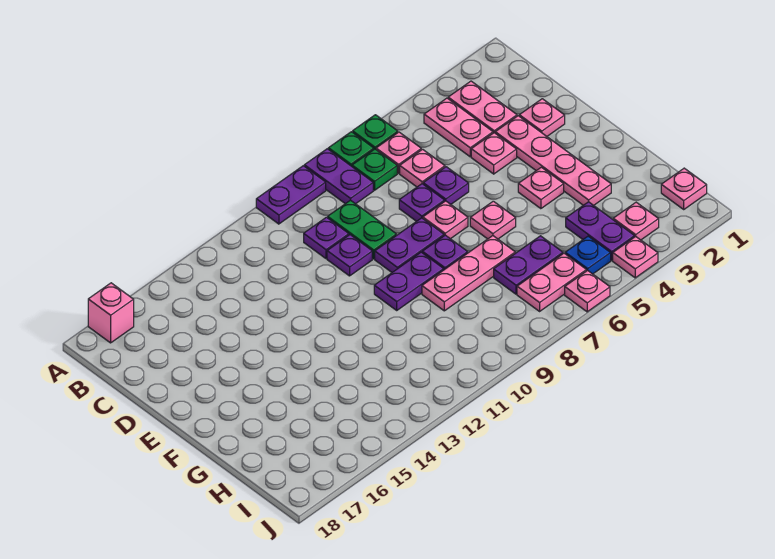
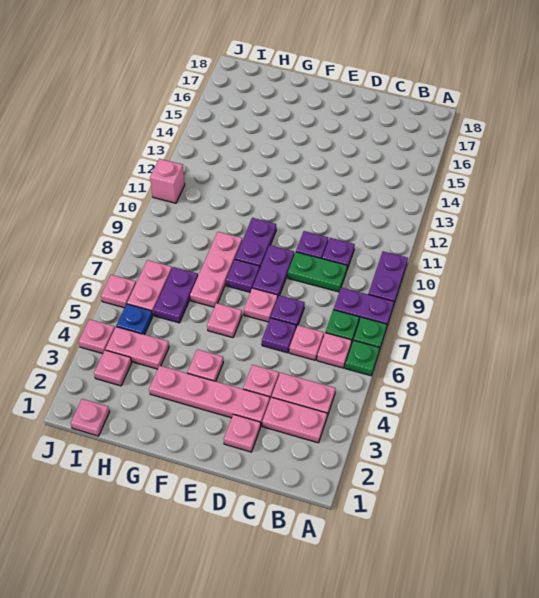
pink brick A17 level 1 -> pink brick J11 level 1
purple plate H4:I4 level 1 -> pink plate H4:I4 level 1

